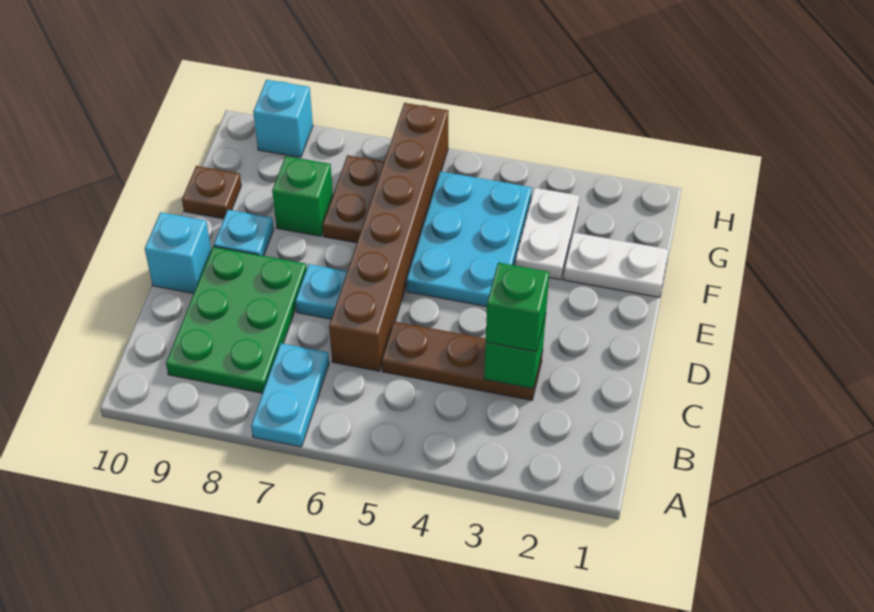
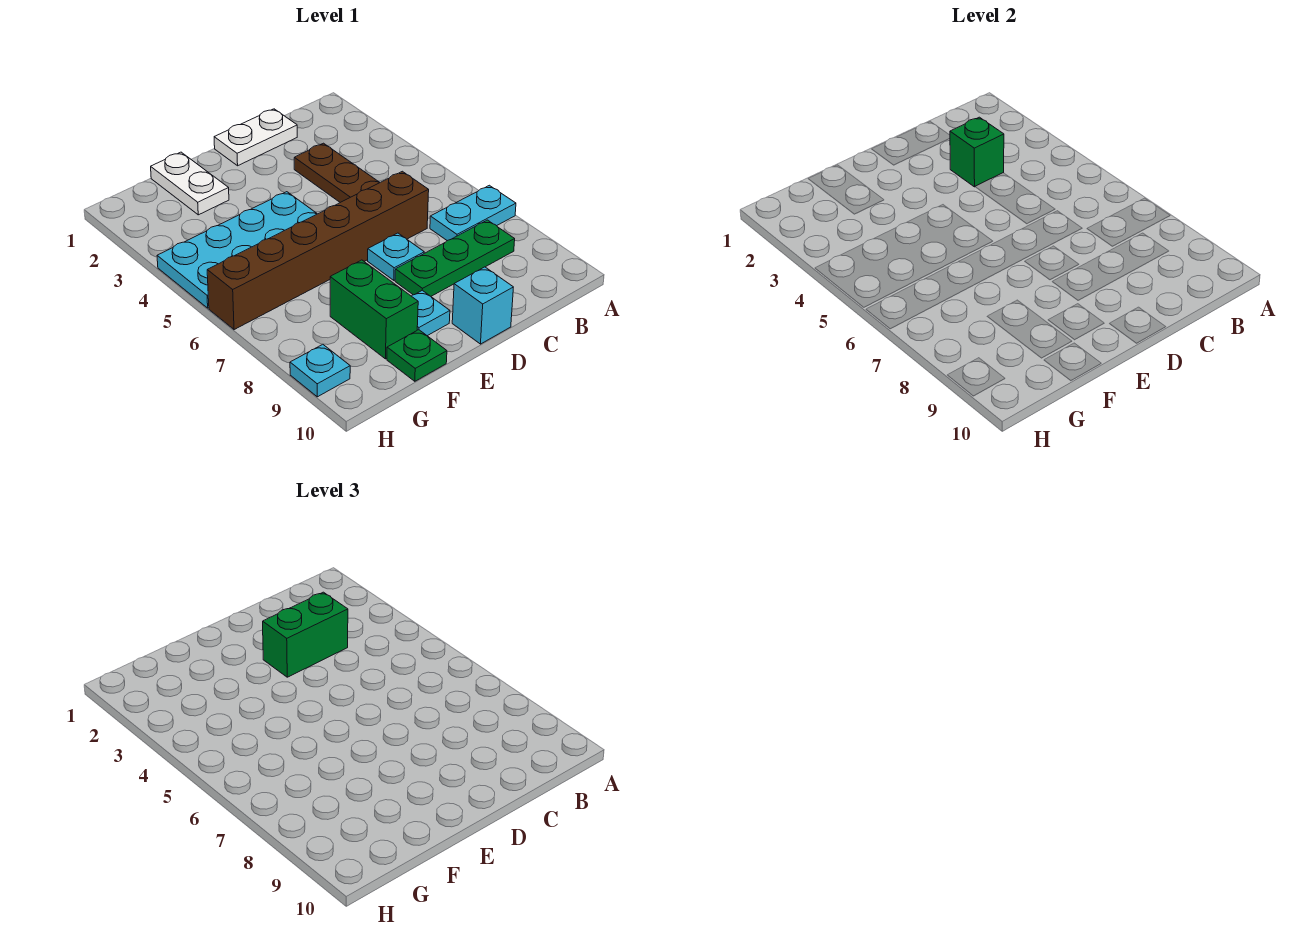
green plate B8:D9 level 1 -> green plate B8:D8 level 1
green brick C3 level 3 -> green brick C3:D3 level 3
cyan plate E4:G5 level 1 -> cyan plate E4:H5 level 1
white plate F3:G3 level 1 -> white plate C1:D1 level 1
brown plate F7:G7 level 1 -> none
green brick F8 level 1 -> green brick F8:F9 level 1
brown plate F10 level 1 -> green plate F10 level 1
cyan brick H9 level 1 -> cyan plate H9 level 1

